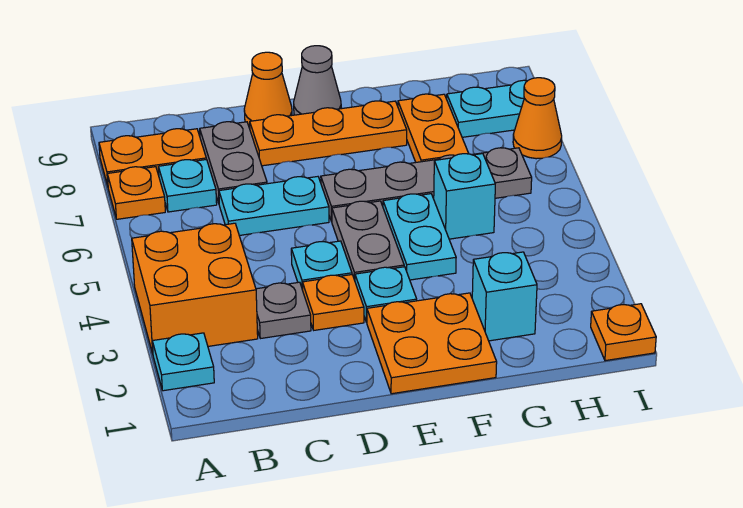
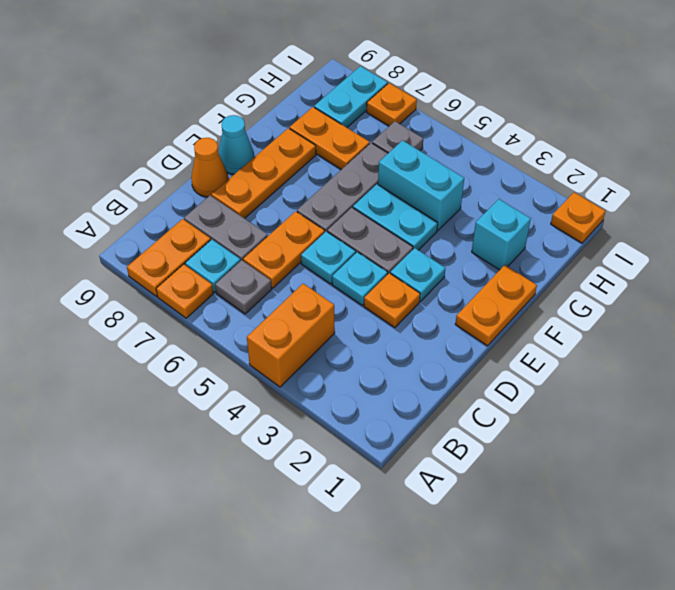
cyan plate A2 level 1 -> cyan plate D5 level 1
orange brick A3:B4 level 1 -> orange brick A4:B4 level 1
grey plate C3 level 1 -> grey plate B6 level 1
cyan plate C6:D6 level 1 -> orange plate C6:D6 level 1
orange plate E1:F2 level 1 -> orange plate E1:F1 level 1
grey cone E9 level 1 -> cyan cone E9 level 1
cyan brick G5 level 1 -> cyan brick G4:G5 level 1
orange cone I7 level 1 -> orange plate I7 level 1

